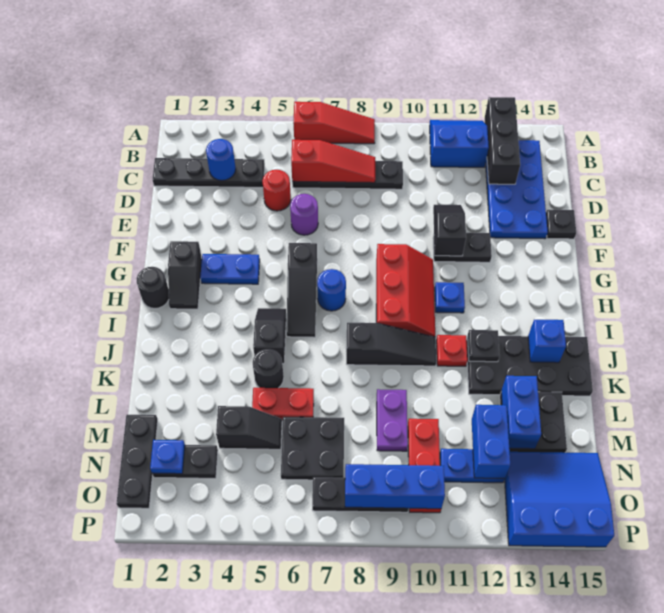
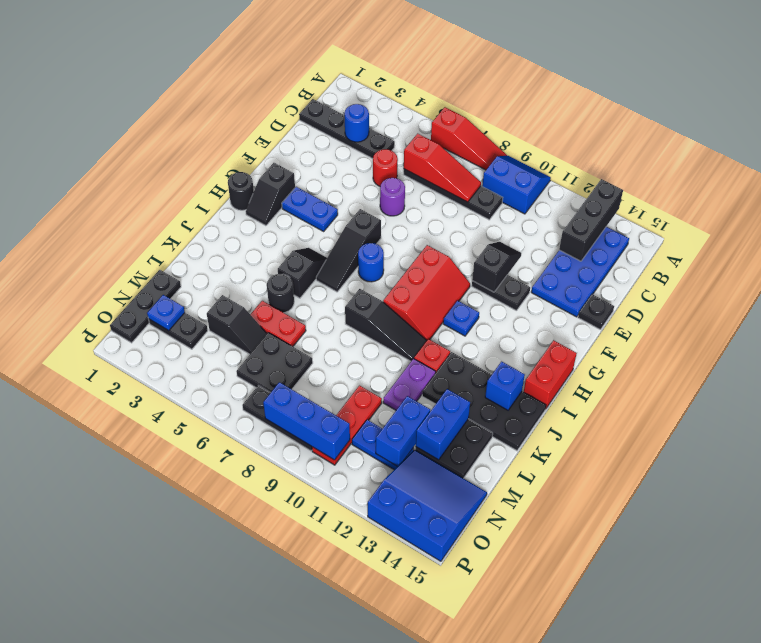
blue slope A11:B12 level 1 top B -> blue slope A9:B10 level 1 top B
none -> red brick H15:I15 level 1
black plate J12 level 2 -> none
purple plate L9:M9 level 1 -> purple plate K11:L11 level 1

